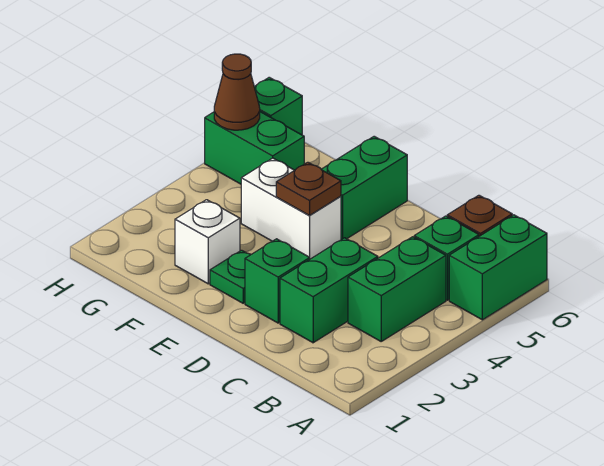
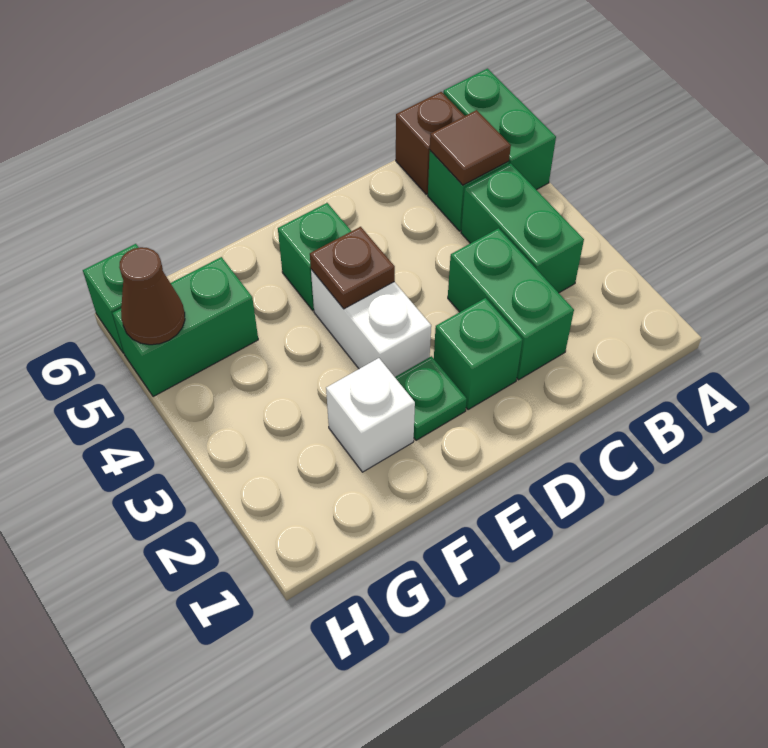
none -> brown tile B5 level 2
white brick E4:F4 level 1 -> white brick E3:E4 level 1
green brick E5:E6 level 1 -> green brick E5 level 1

